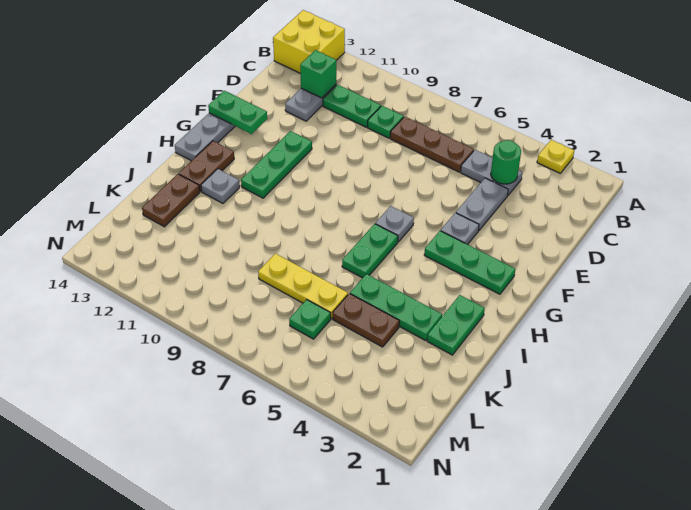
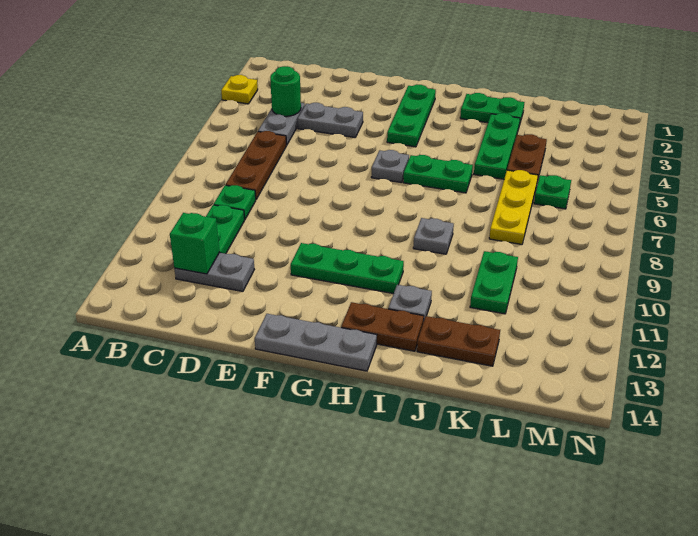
yellow brick A13:B14 level 1 -> none
grey plate F4 level 1 -> grey plate I9 level 1
green plate F13:F14 level 2 -> green plate K10:K11 level 1

